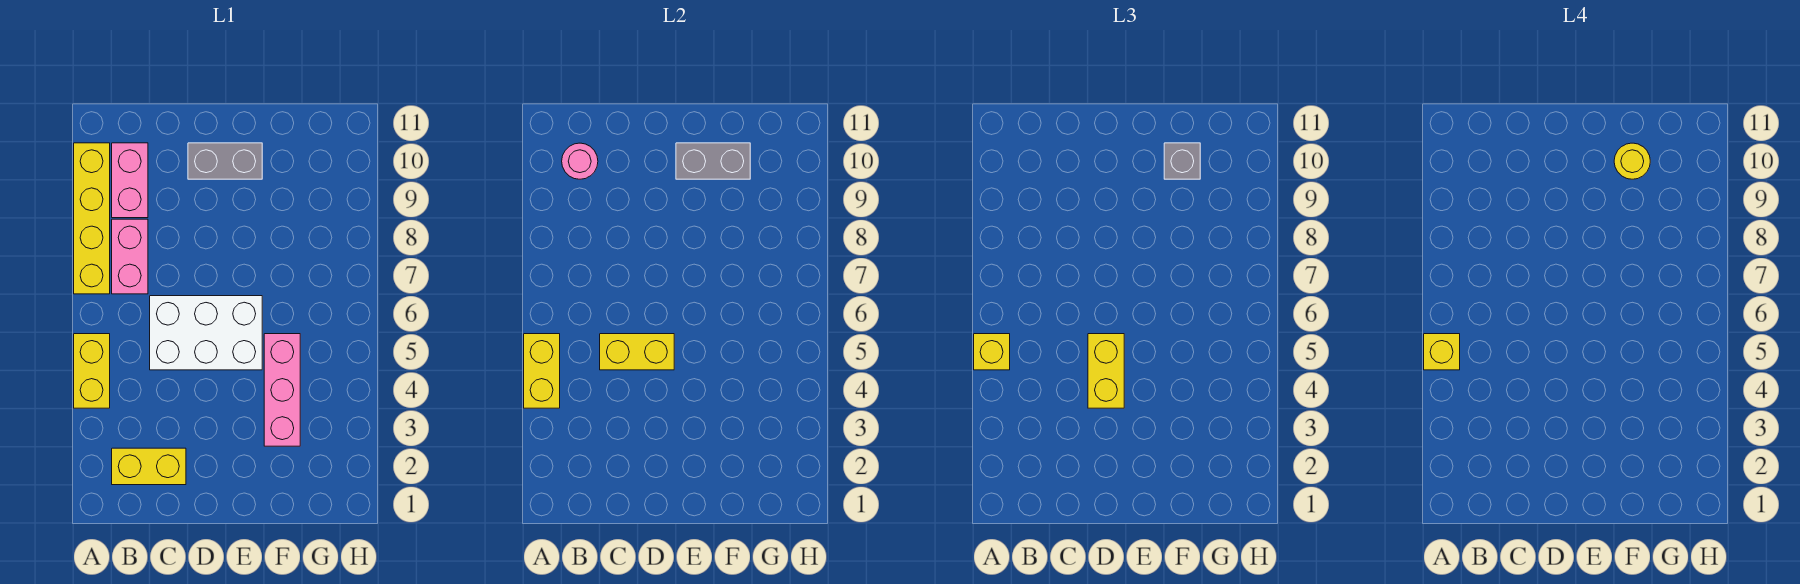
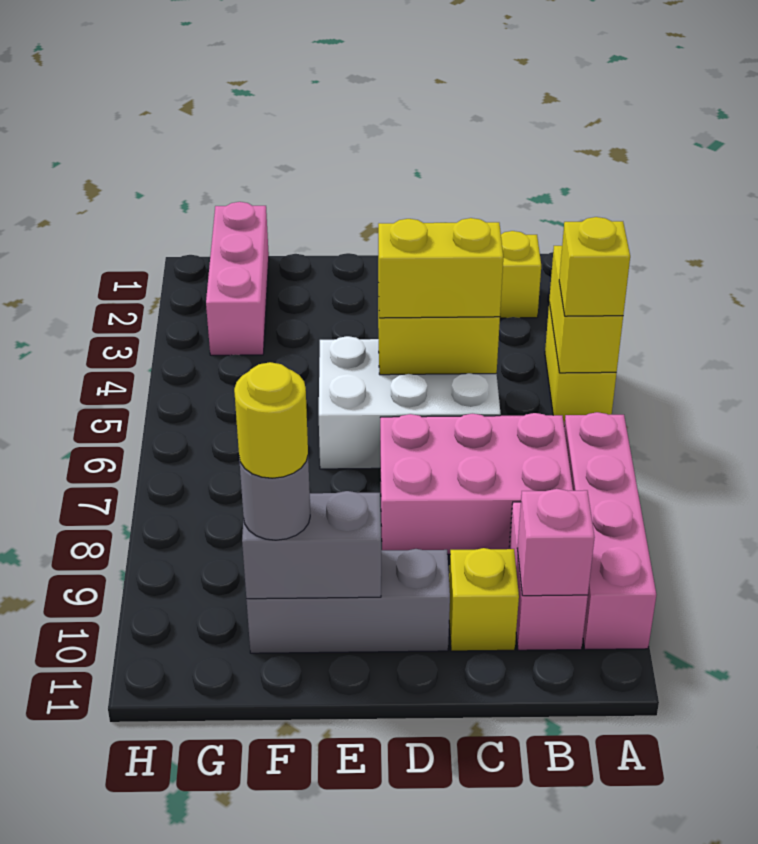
yellow brick A5 level 4 -> yellow brick C10 level 1
yellow brick A7:A10 level 1 -> pink brick A7:A10 level 1
pink brick B7:B8 level 1 -> pink brick B7:D8 level 1
pink round brick B10 level 2 -> pink brick B10 level 2
yellow brick D4:D5 level 3 -> yellow brick C5:D5 level 3
grey brick D10:E10 level 1 -> grey brick D10:F10 level 1
pink brick F3:F5 level 1 -> pink brick G1:G3 level 1
grey brick F10 level 3 -> grey round brick F10 level 3

